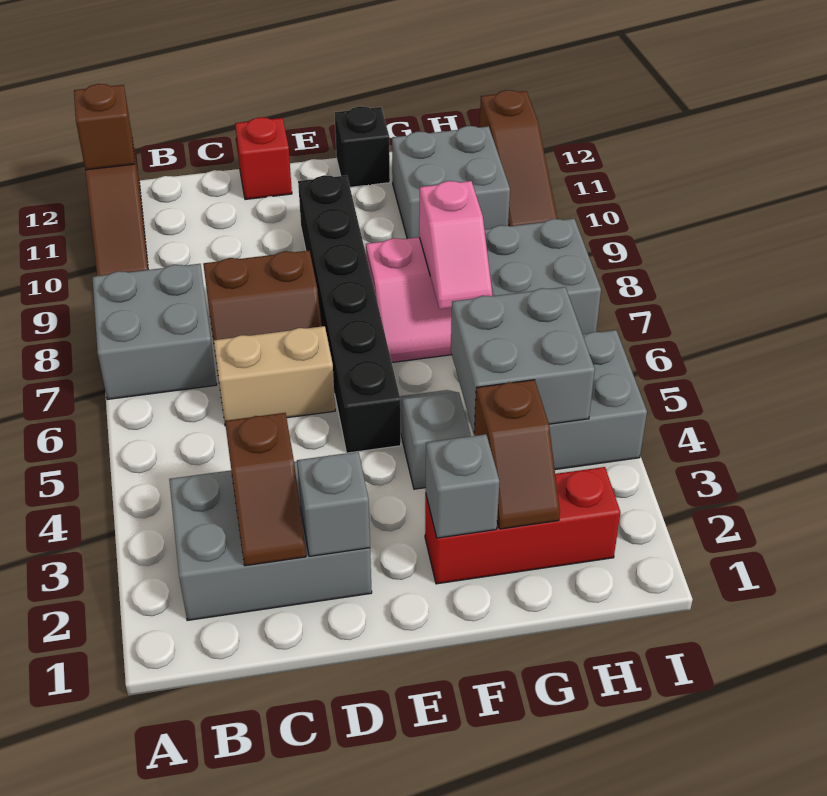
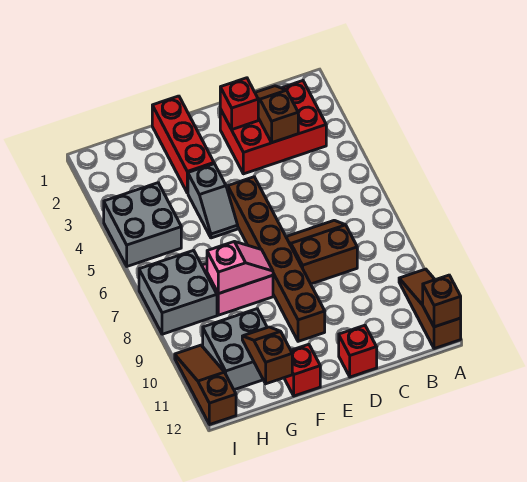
grey brick A7:B8 level 1 -> none
grey brick B2:D3 level 1 -> red brick B2:D3 level 1
tan brick C6:D6 level 1 -> none
grey brick D2 level 2 -> red brick D2 level 2
black brick E5:E10 level 1 -> brown brick E5:E10 level 1
red brick F2:H2 level 1 -> red brick F1:F3 level 1
grey brick F2 level 2 -> none
black brick F12 level 1 -> red brick F12 level 1
brown slope G2:G3 level 2 top 3 -> brown slope G11:G12 level 2 top 12
grey brick G4:H5 level 2 -> none
pink slope G7:G8 level 2 top 8 -> pink slope F8:G8 level 2 top G

